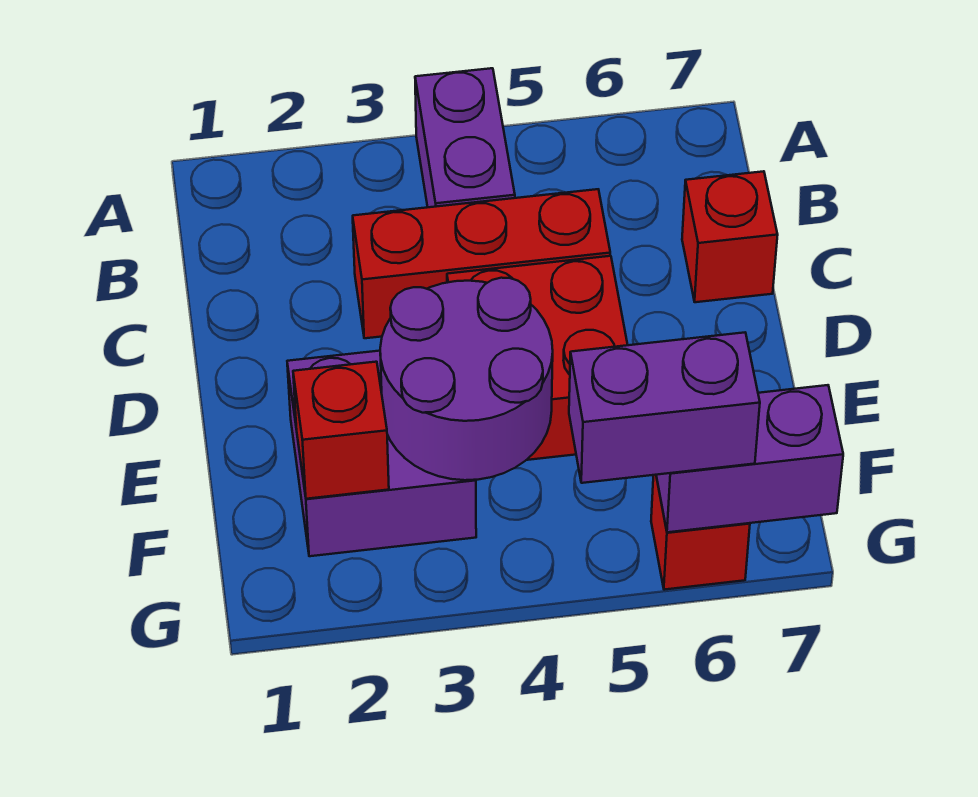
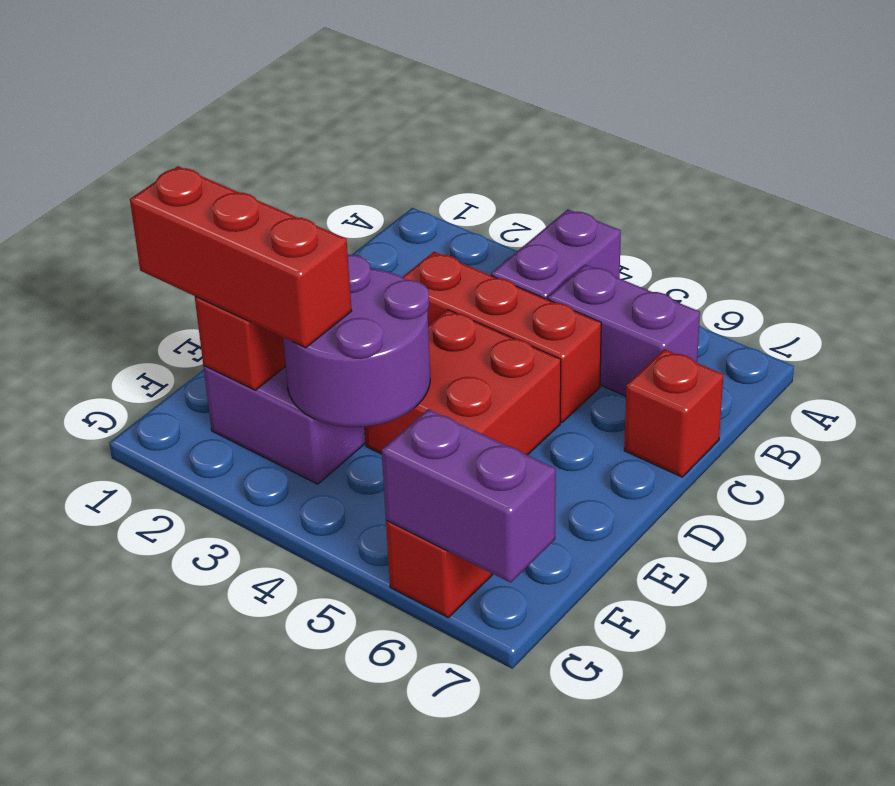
none -> red brick F1:F3 level 3
purple brick G5:G6 level 3 -> purple brick B5:B6 level 1

